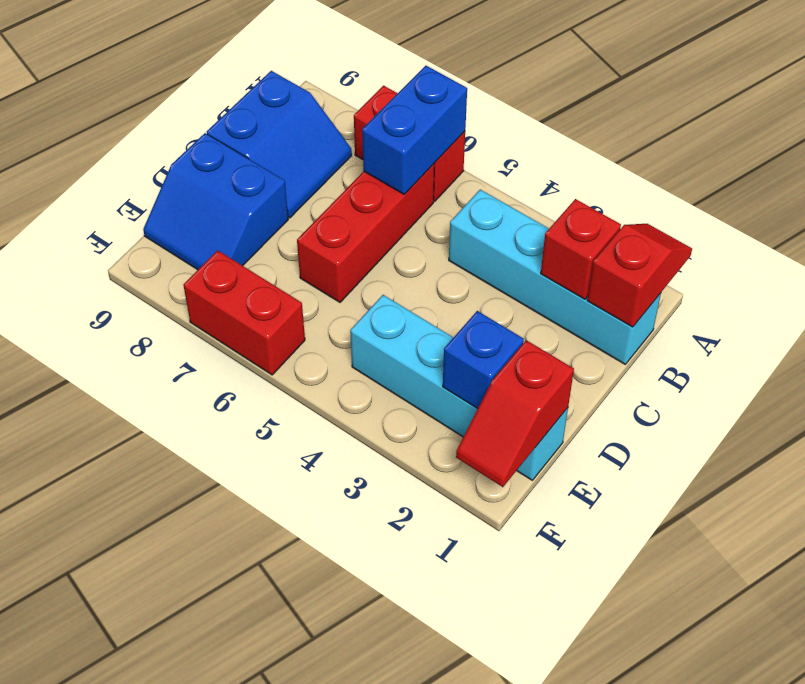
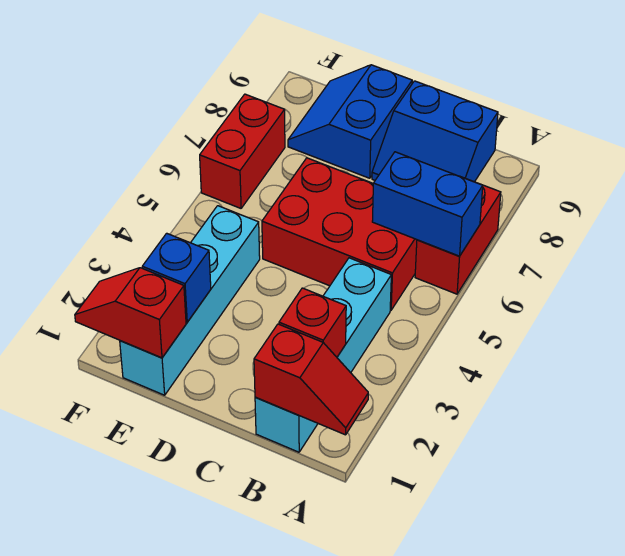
red brick B6:D6 level 1 -> red brick B5:D6 level 1

